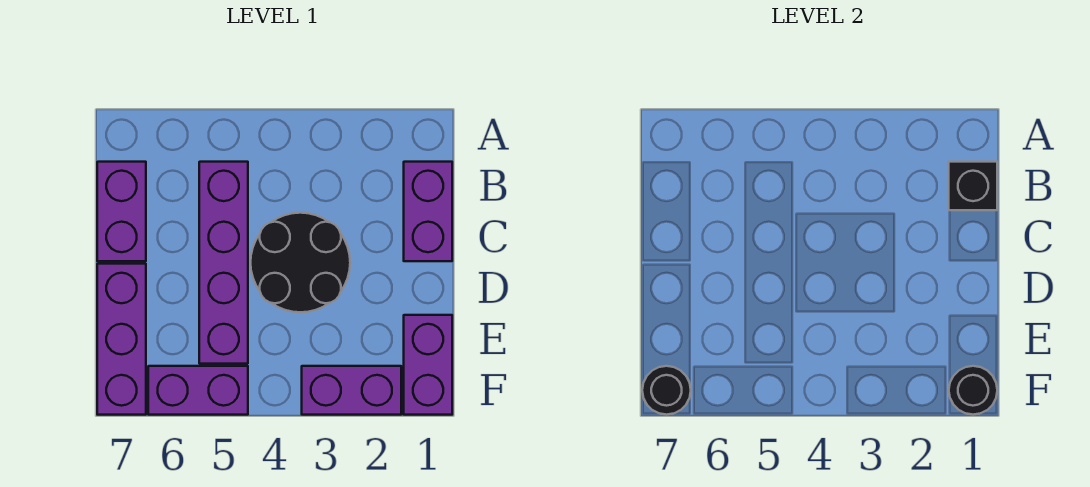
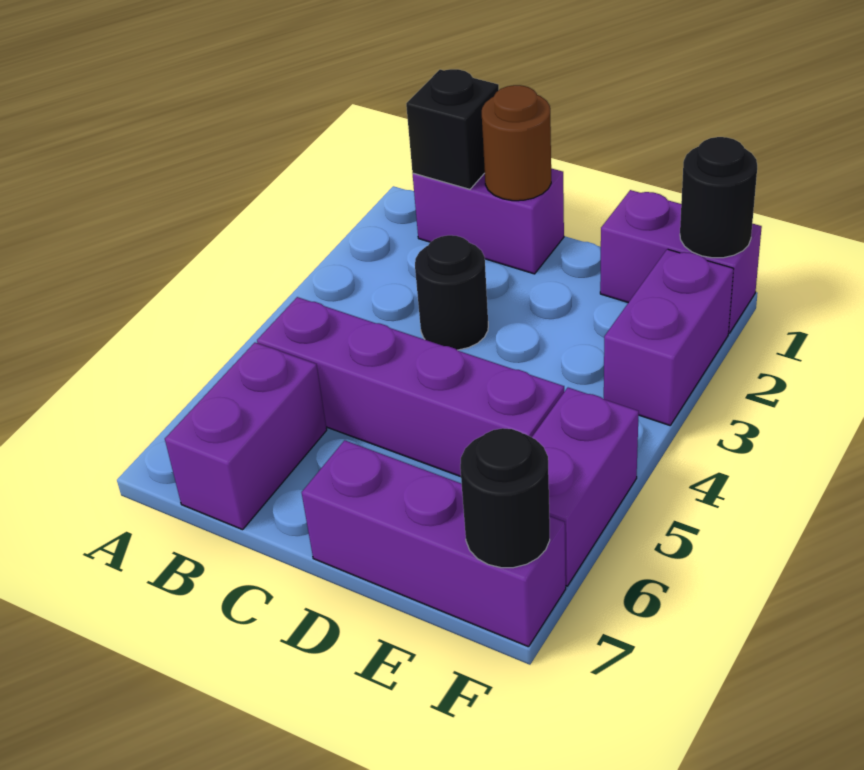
purple brick B7:C7 level 1 -> purple brick B6:B7 level 1
none -> brown round brick C1 level 2
black round brick C3:D4 level 1 -> black round brick C3 level 1

